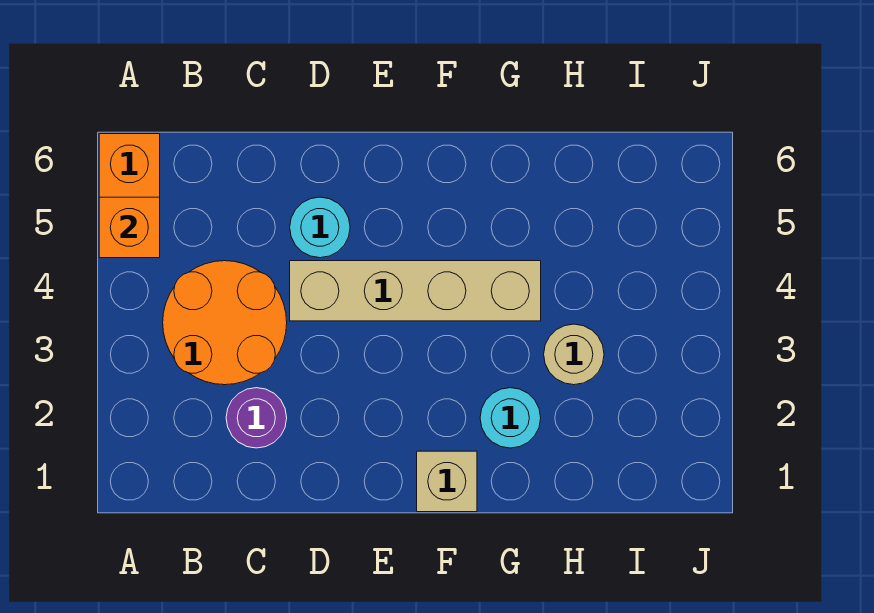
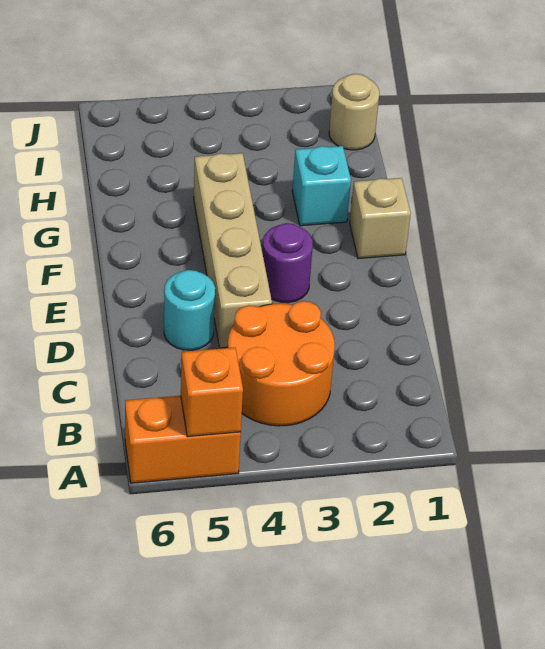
purple round brick C2 level 1 -> purple round brick E3 level 1
cyan round brick G2 level 1 -> cyan brick G2 level 1
tan round brick H3 level 1 -> tan round brick I1 level 1

